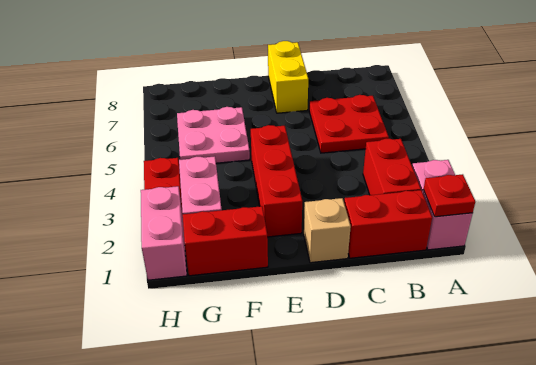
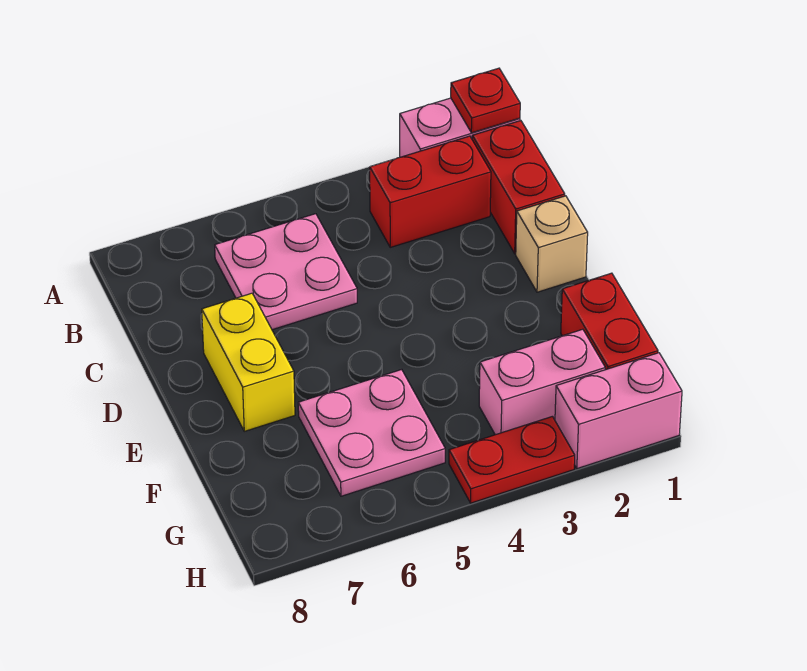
red plate B5:C6 level 1 -> pink plate B5:C6 level 1
yellow brick D7:D8 level 1 -> yellow brick D7:E7 level 1
red brick E2:E4 level 1 -> none

